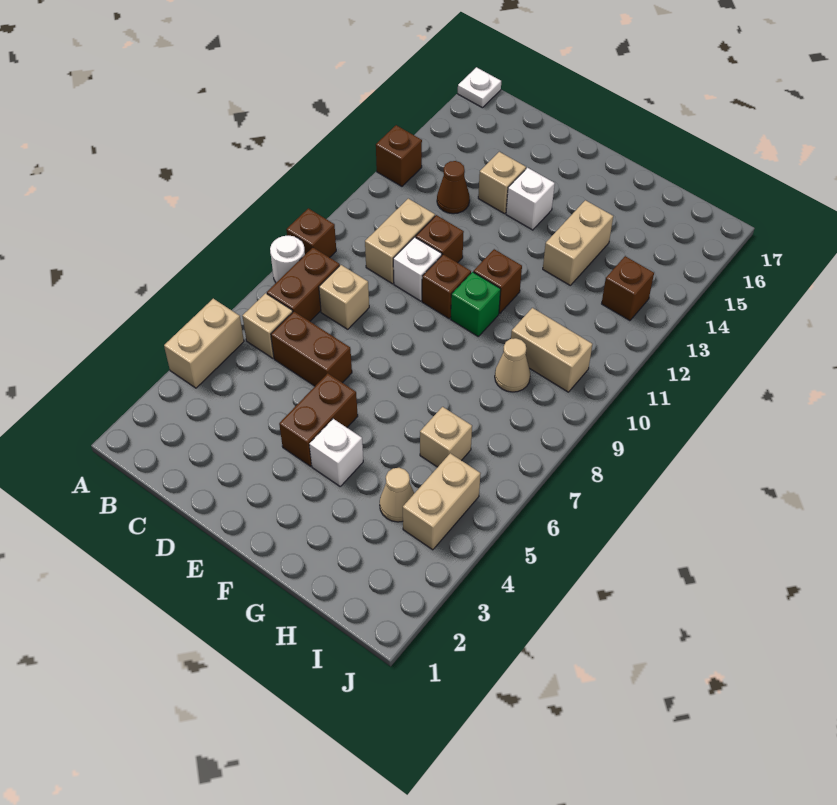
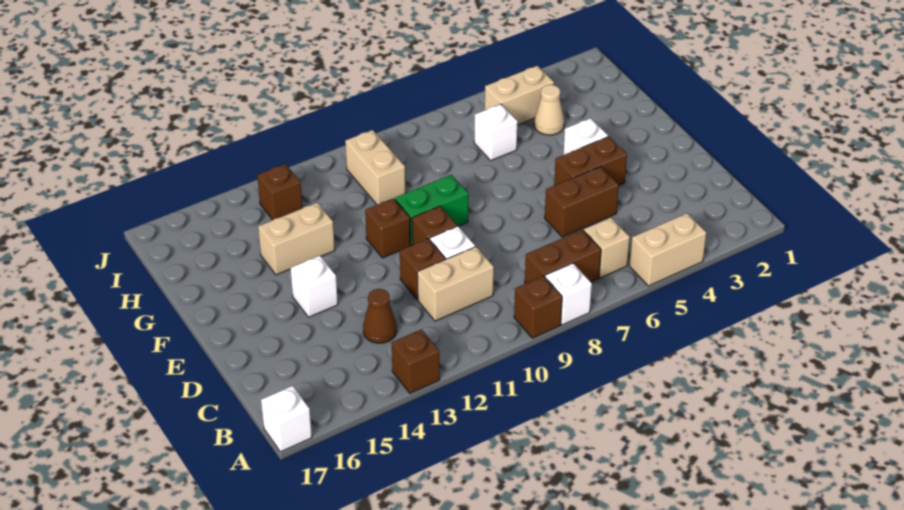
white round brick A8 level 1 -> white brick A8 level 1
white plate A17 level 1 -> white brick A17 level 1
brown brick C6:D6 level 1 -> brown brick D5:D6 level 1
tan brick C8 level 1 -> none
tan brick D14 level 1 -> none
green brick F10 level 1 -> green brick F9:F10 level 1
tan brick H6 level 1 -> white brick H6 level 1
tan cone H9 level 1 -> none

